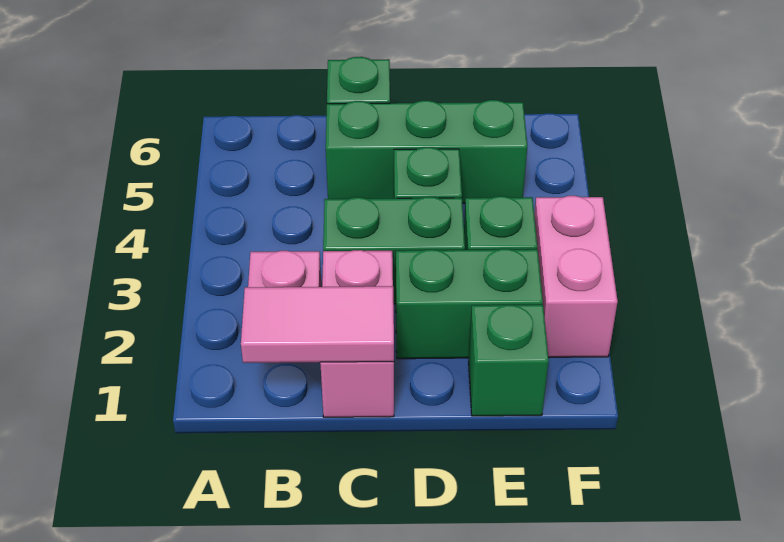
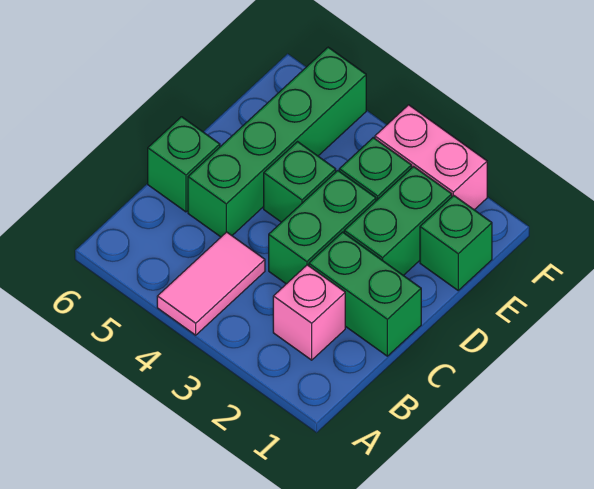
pink tile B1:C1 level 2 -> pink tile A4:B4 level 1
pink brick C1:C2 level 1 -> green brick C1:C2 level 1
green brick C5:E5 level 1 -> green brick C5:F5 level 1

